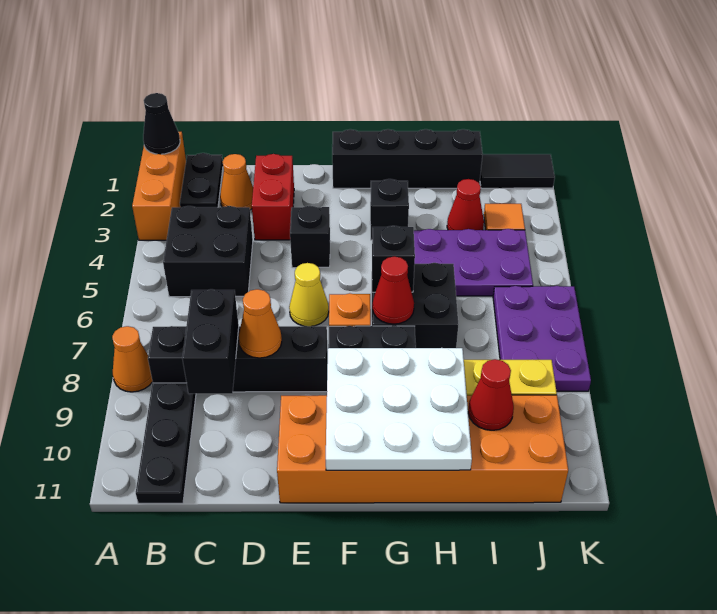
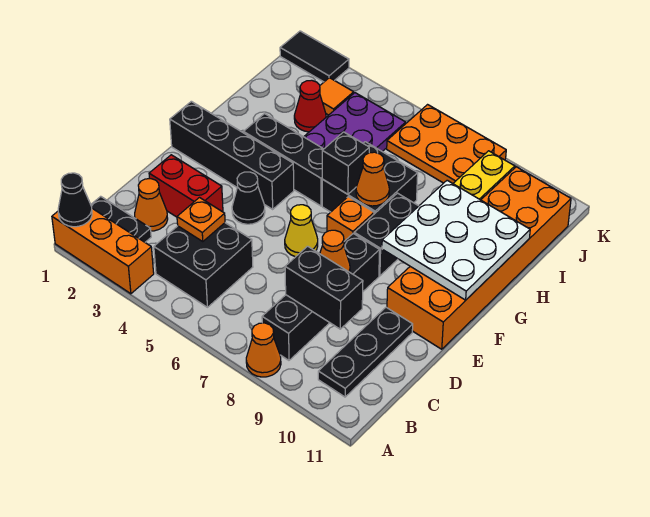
black plate B9:B11 level 1 -> black plate B10:D10 level 1
none -> orange plate C4 level 2
black brick E4 level 1 -> black cone E4 level 1
black brick F1:I1 level 1 -> black brick F1:F4 level 1
black brick G3 level 1 -> black brick G3:G5 level 1
red cone G7 level 2 -> orange cone G7 level 2
red cone I10 level 2 -> none
black tile J1:K1 level 1 -> black tile K1:K2 level 1
purple plate J6:K8 level 1 -> orange plate J6:K8 level 1

